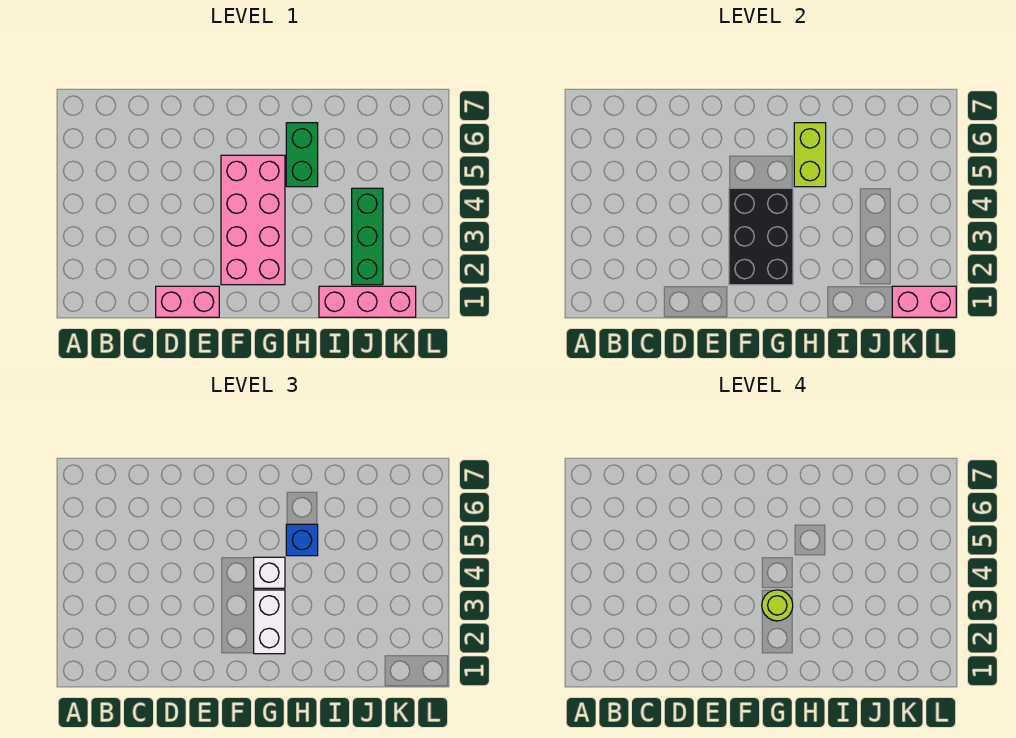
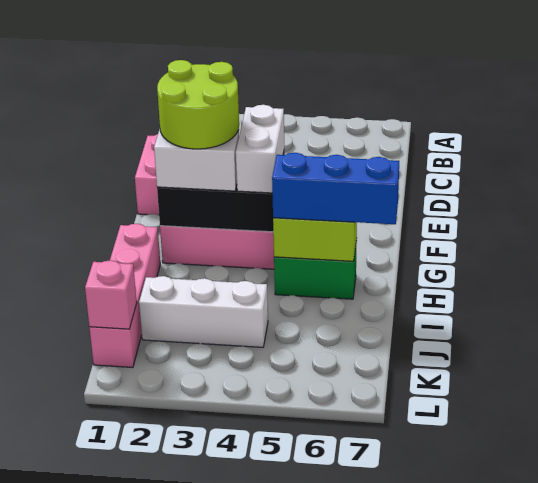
lime round brick G3 level 4 -> lime round brick F2:G3 level 4
white brick G4 level 3 -> white brick F4:G4 level 3
blue brick H5 level 3 -> blue brick H5:H7 level 3
pink brick I1:K1 level 1 -> pink brick H1:K1 level 1
green brick J2:J4 level 1 -> white brick J2:J4 level 1
pink brick K1:L1 level 2 -> pink brick K1 level 2

